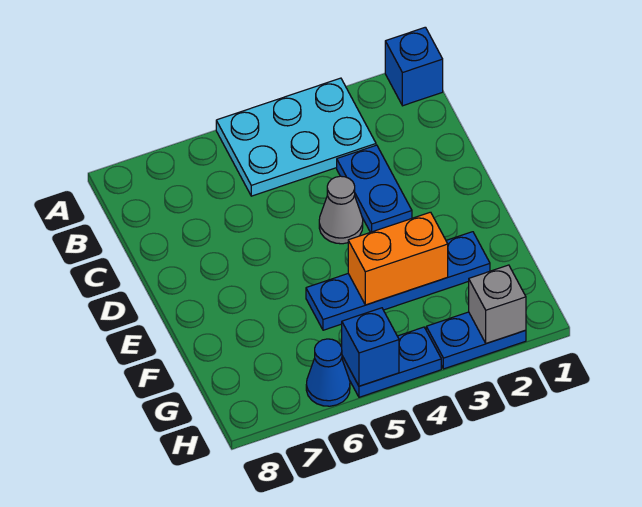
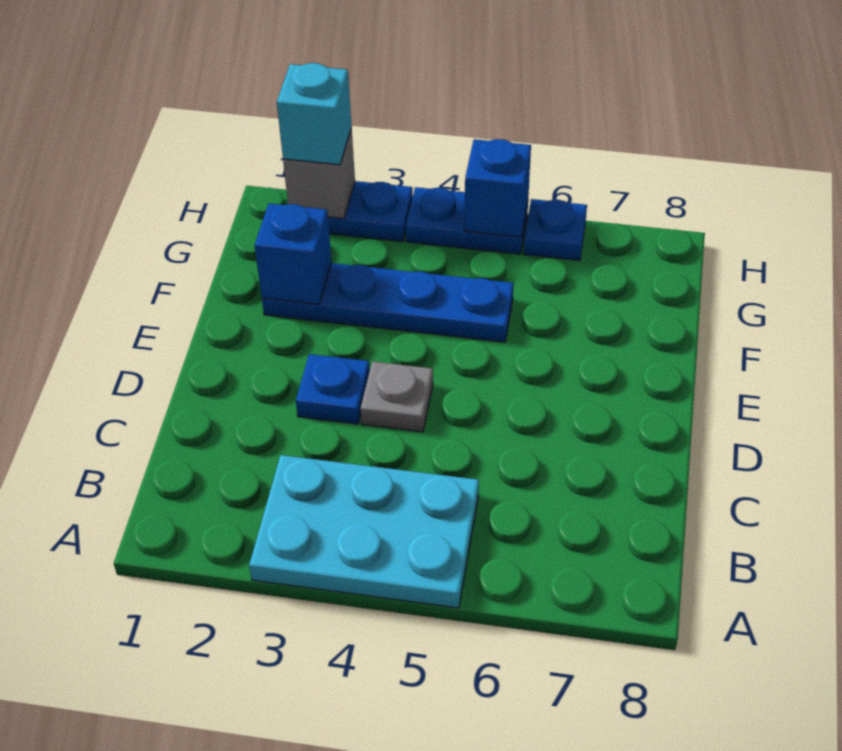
blue brick A1 level 1 -> blue brick F2 level 2
blue plate C3:D3 level 1 -> blue plate D3 level 1
grey cone D4 level 1 -> grey plate D4 level 1
orange brick F3:F4 level 2 -> none
none -> cyan brick H2 level 3
blue cone H6 level 1 -> blue plate H6 level 1

